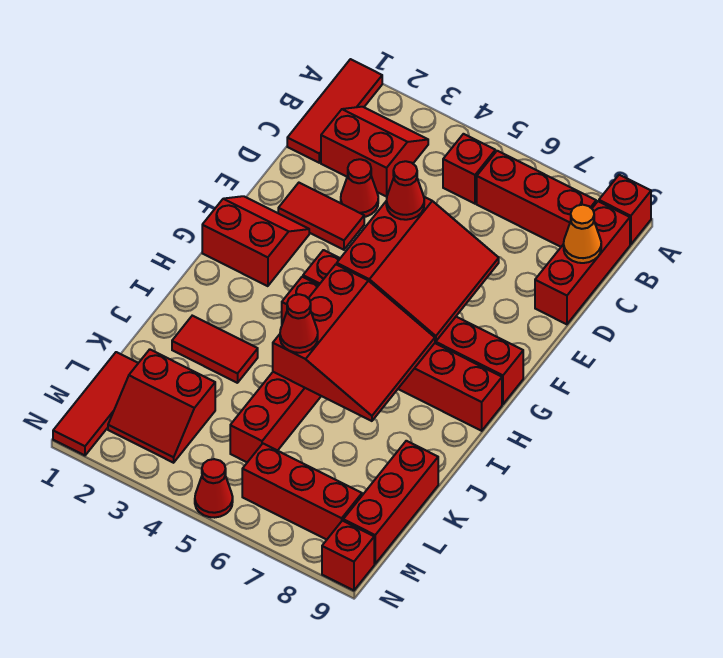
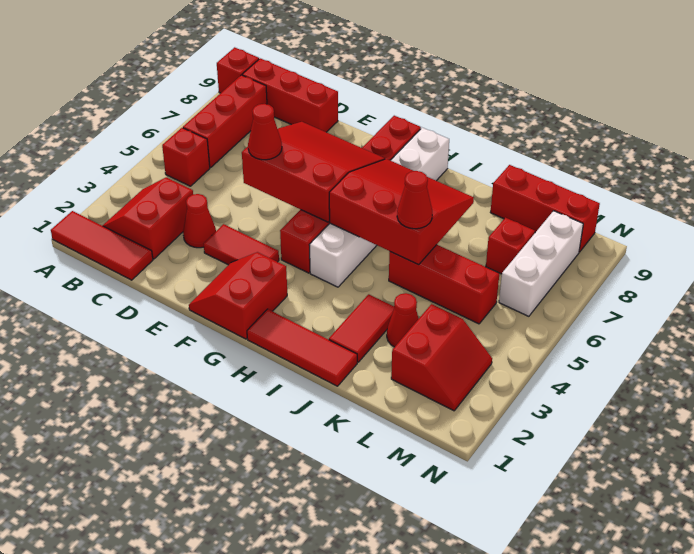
orange cone C9 level 2 -> none
red tile E2:E3 level 1 -> red tile E3:F3 level 1
red brick H4:H9 level 1 -> white brick H4:H9 level 1
red tile L1:N1 level 1 -> red tile H1:J1 level 1
red brick M6:M8 level 1 -> white brick M6:M8 level 1
red cone N5 level 1 -> red cone K3 level 1
red brick N9 level 1 -> red brick L7 level 1

